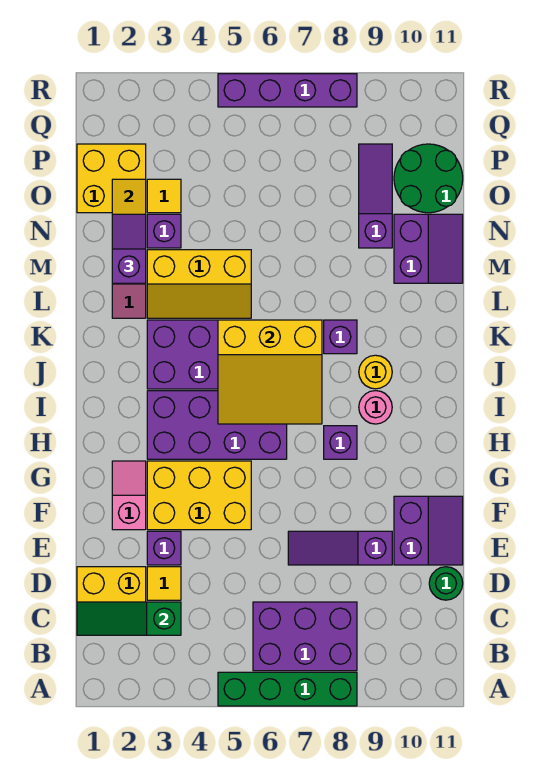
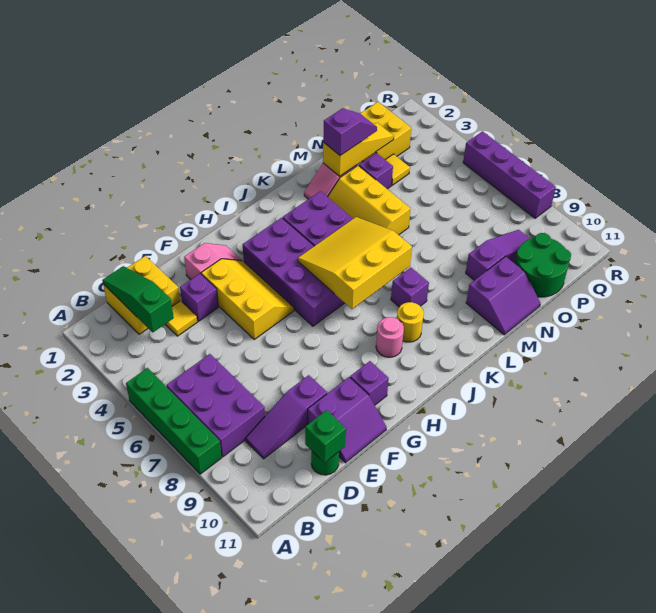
none -> green brick D11 level 2
purple slope E7:E9 level 1 top 9 -> purple slope C9:E9 level 1 top E
yellow brick F3:G5 level 1 -> yellow slope F3:G5 level 1 top F
purple brick H8 level 1 -> purple brick G10 level 1
yellow slope I5:K7 level 2 top K -> yellow slope I5:K7 level 2 top 7

